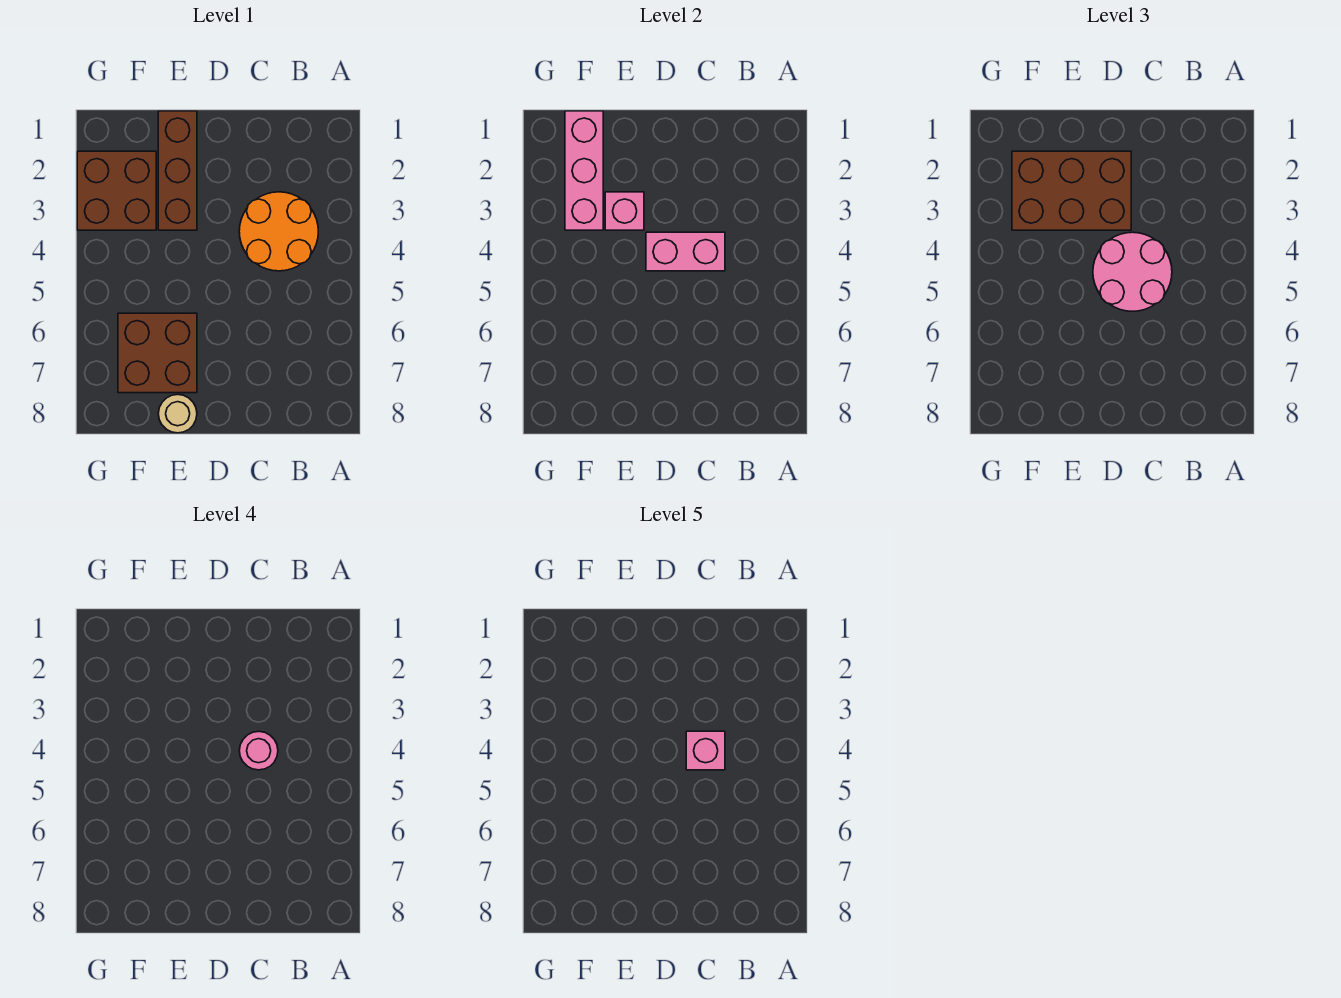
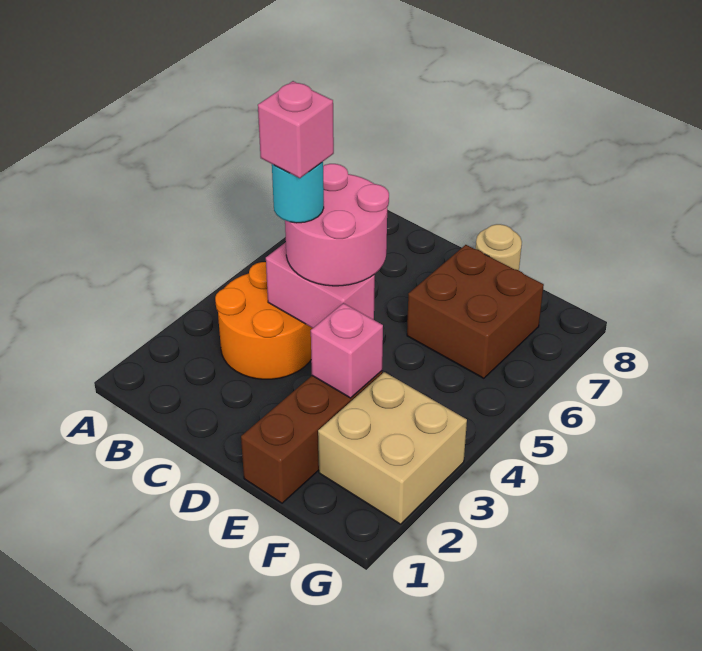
pink round brick C4 level 4 -> cyan round brick C4 level 4
brown brick D2:F3 level 3 -> none
pink brick F1:F3 level 2 -> none
brown brick F2:G3 level 1 -> tan brick F2:G3 level 1

